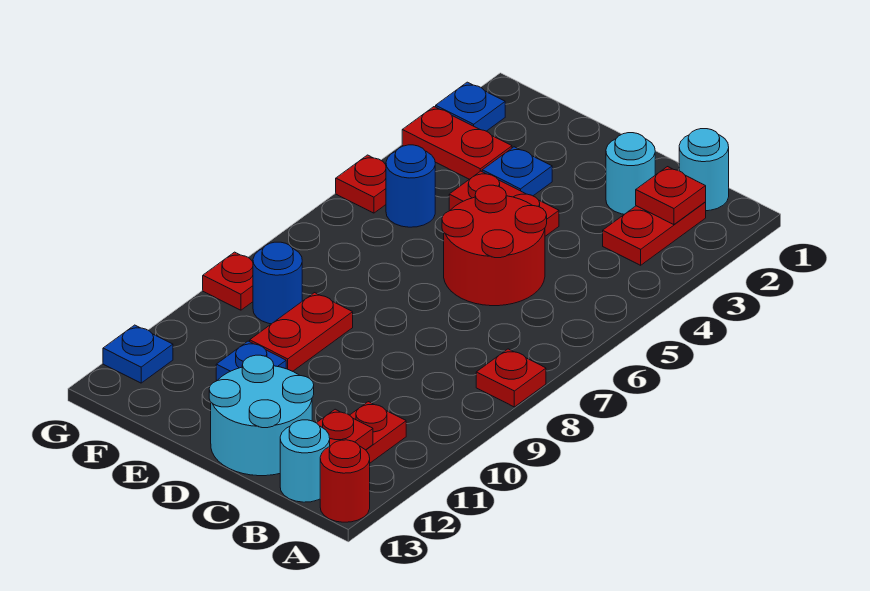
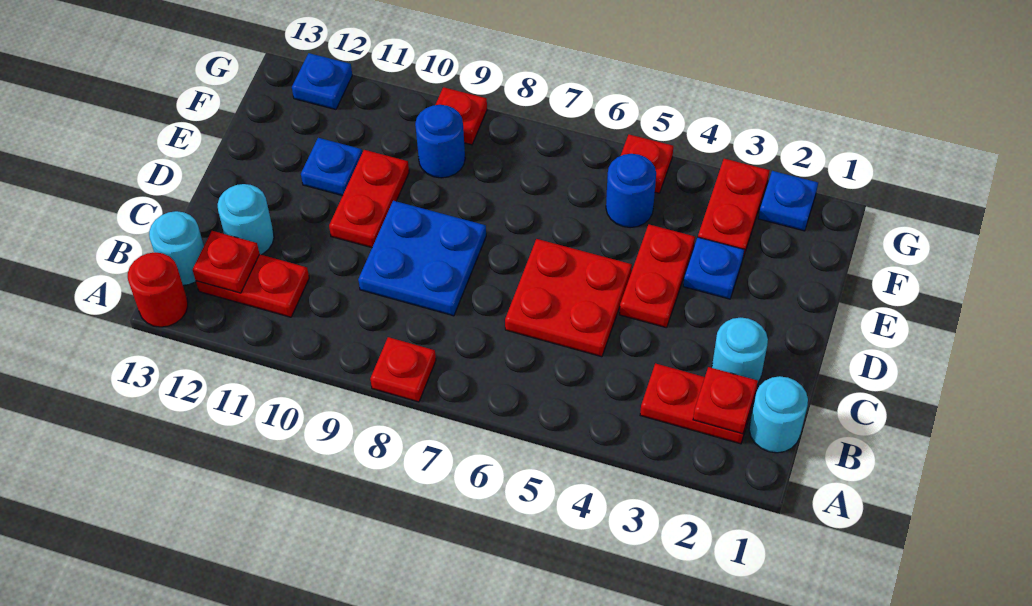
red round brick C5:D6 level 1 -> red plate C5:D6 level 1
none -> blue plate C8:D9 level 1
cyan round brick C12:D13 level 1 -> cyan round brick C12 level 1
red plate E9:E10 level 1 -> red plate D10:E10 level 1

